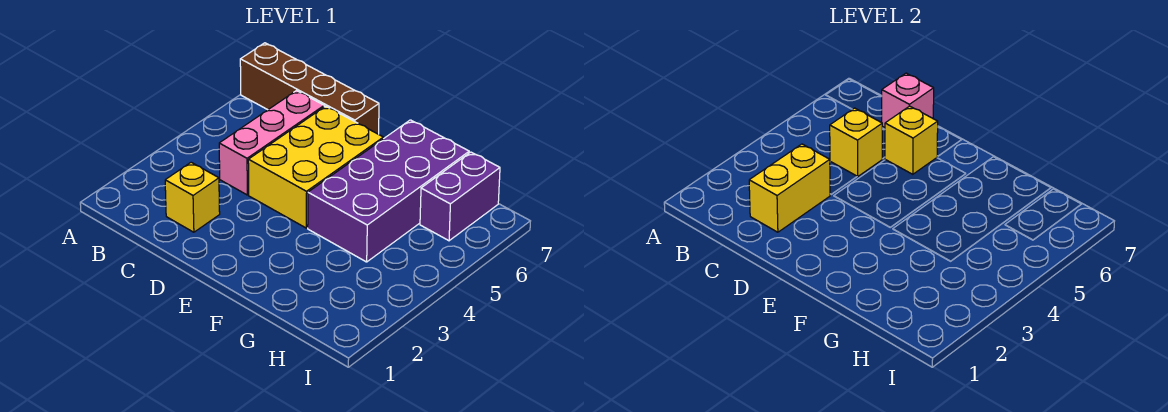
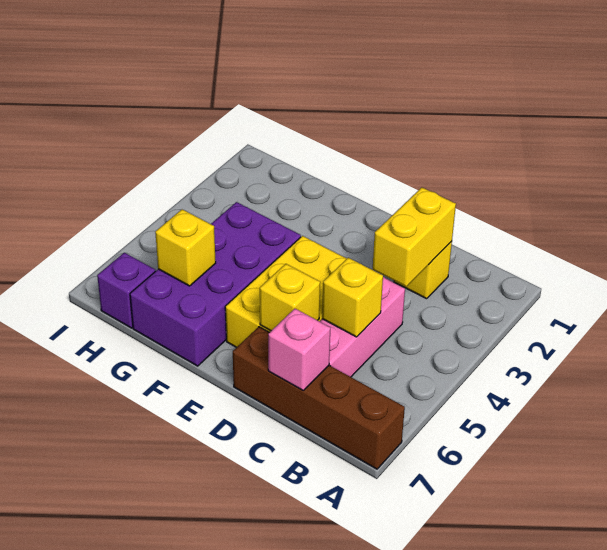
none -> yellow brick G6 level 2
purple brick H6:H7 level 1 -> purple brick H7 level 1

